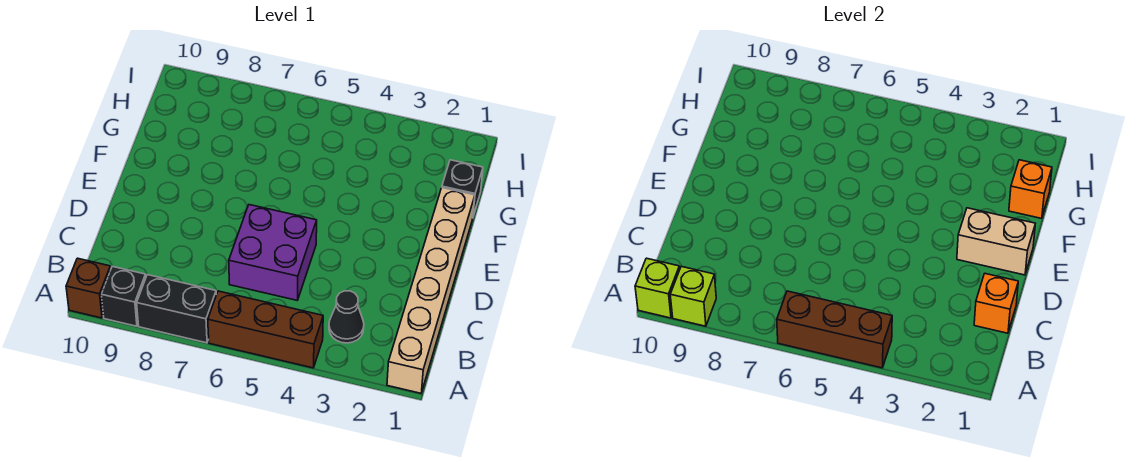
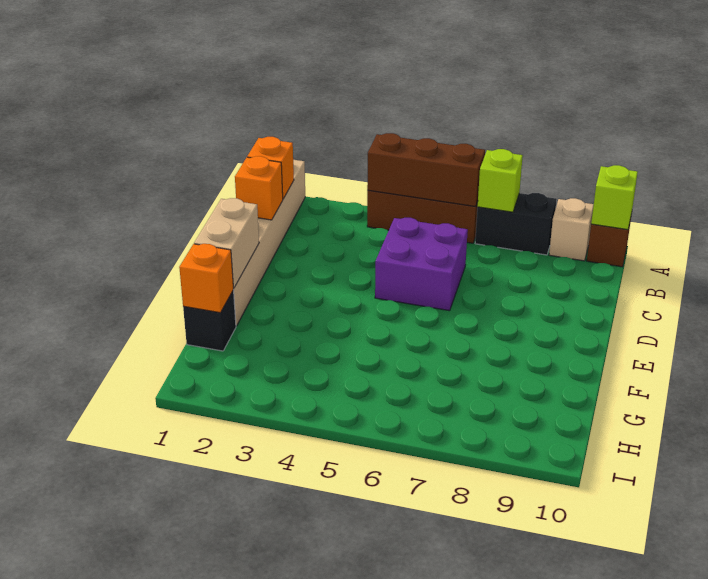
black brick A9 level 1 -> tan brick A9 level 1
lime brick A9 level 2 -> lime brick A7 level 2
none -> orange brick B1 level 2
black cone B3 level 1 -> none
tan brick E1:E2 level 2 -> tan brick E1:F1 level 2

